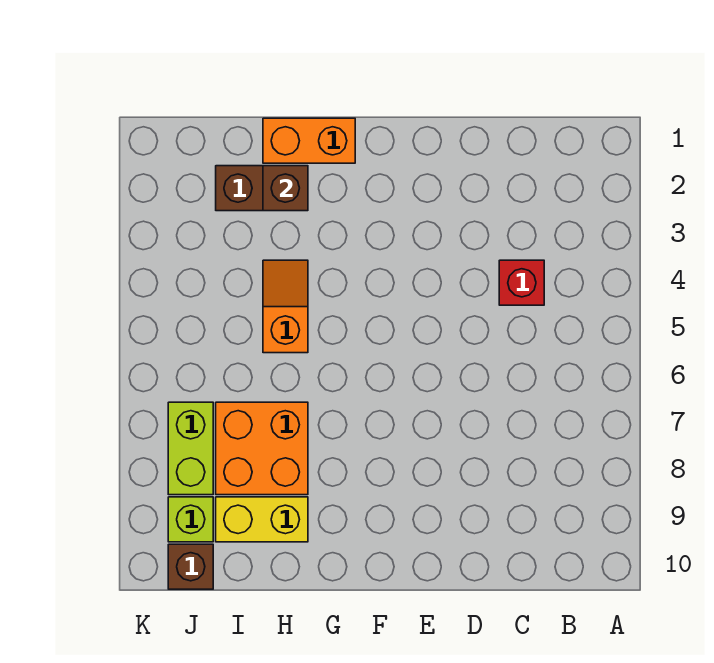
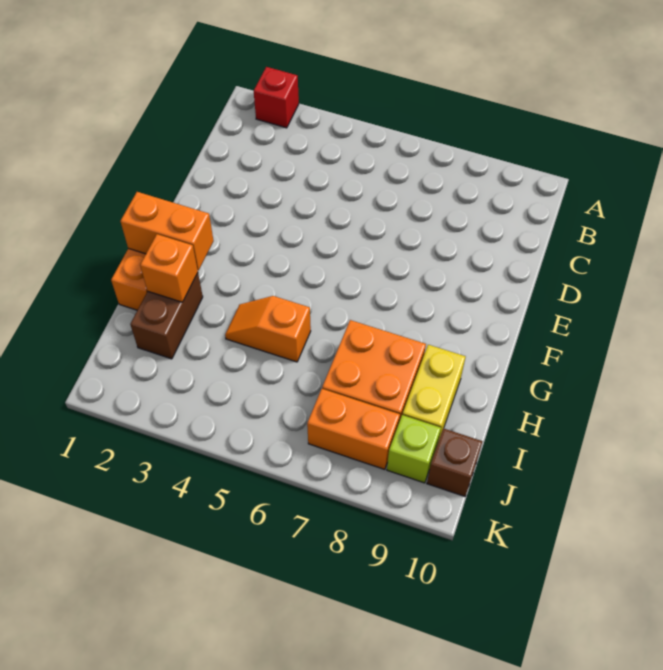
red brick C4 level 1 -> red brick A2 level 1
none -> orange brick G1:G2 level 2
brown brick H2 level 2 -> orange brick H2 level 2
lime brick J7:J8 level 1 -> orange brick J7:J8 level 1

